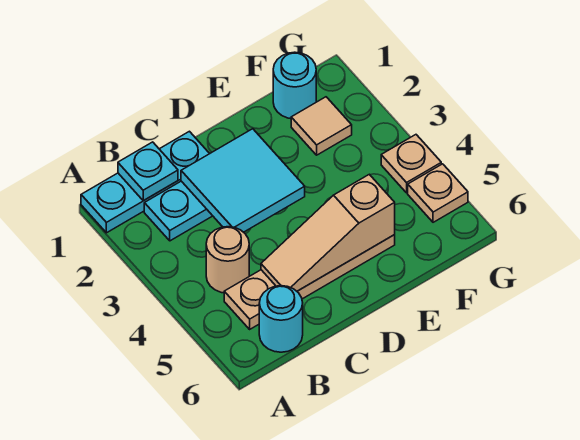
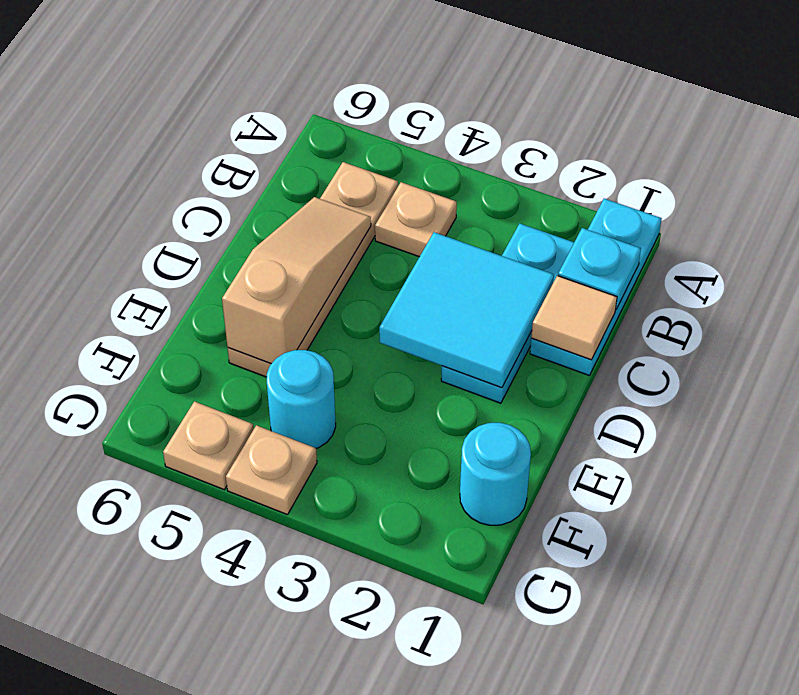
tan round brick B4 level 1 -> tan plate B4 level 1
cyan round brick B6 level 1 -> cyan round brick F4 level 1
tan tile F2 level 1 -> tan tile C1 level 2

